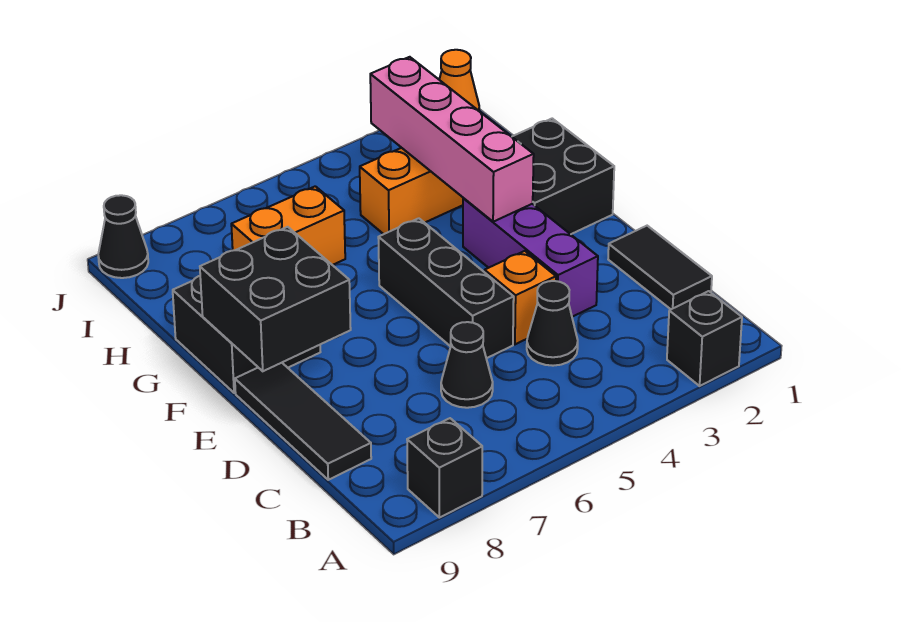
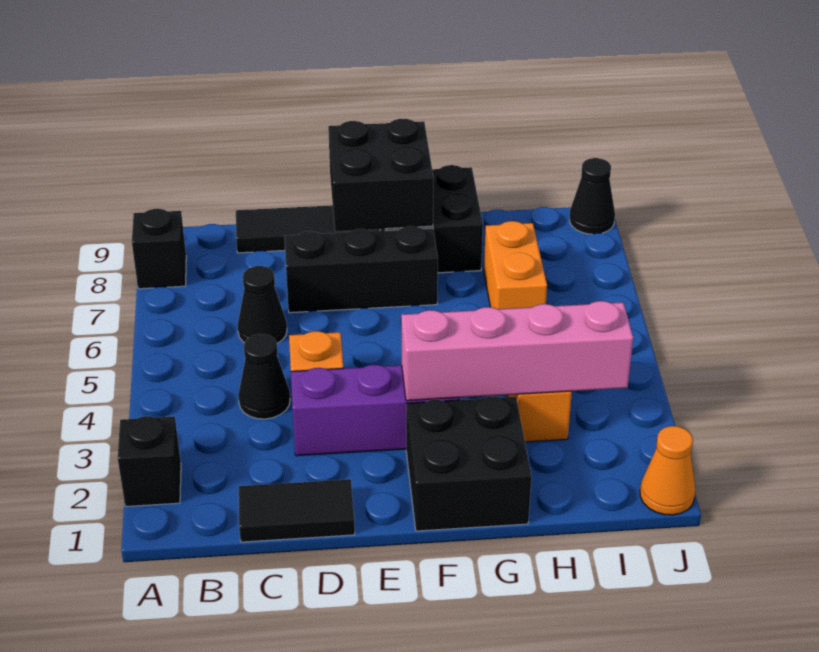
black brick D5:F5 level 1 -> black brick D7:F7 level 1

